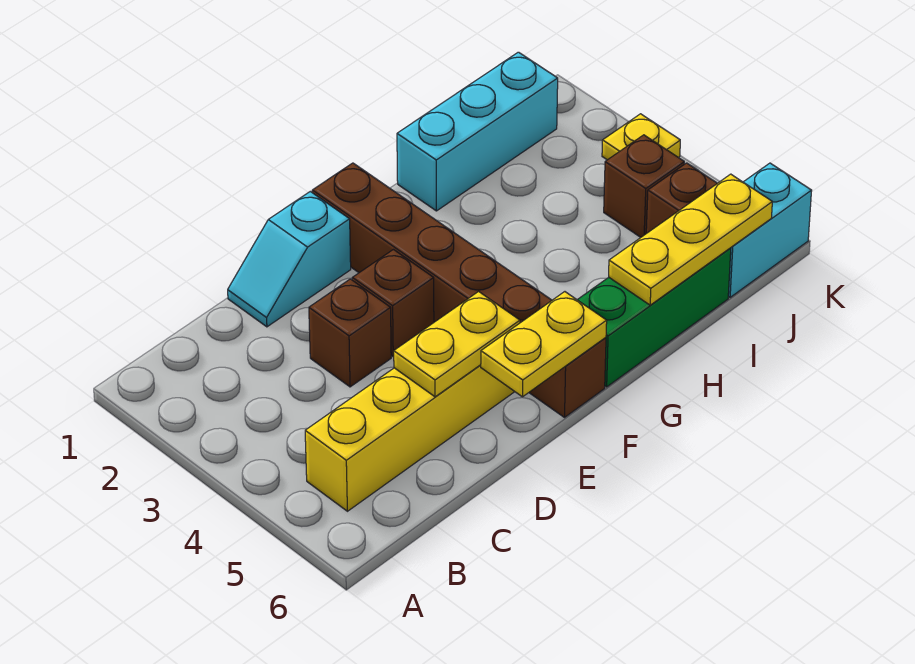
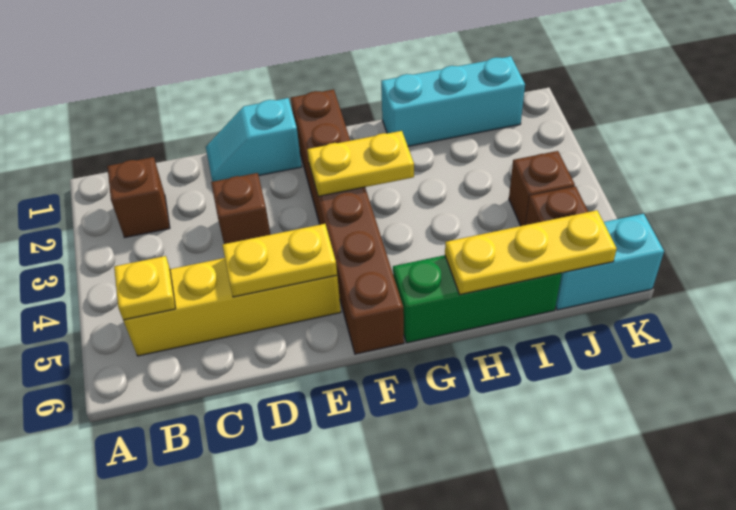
brown brick E3 level 1 -> brown brick B2 level 1
yellow plate E6:F6 level 2 -> yellow plate F3:G3 level 2
yellow plate K3 level 1 -> yellow plate B5 level 2

